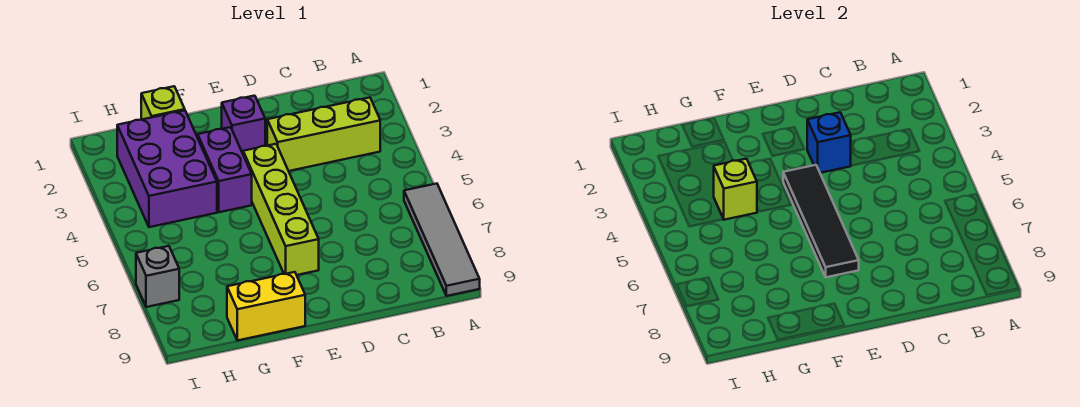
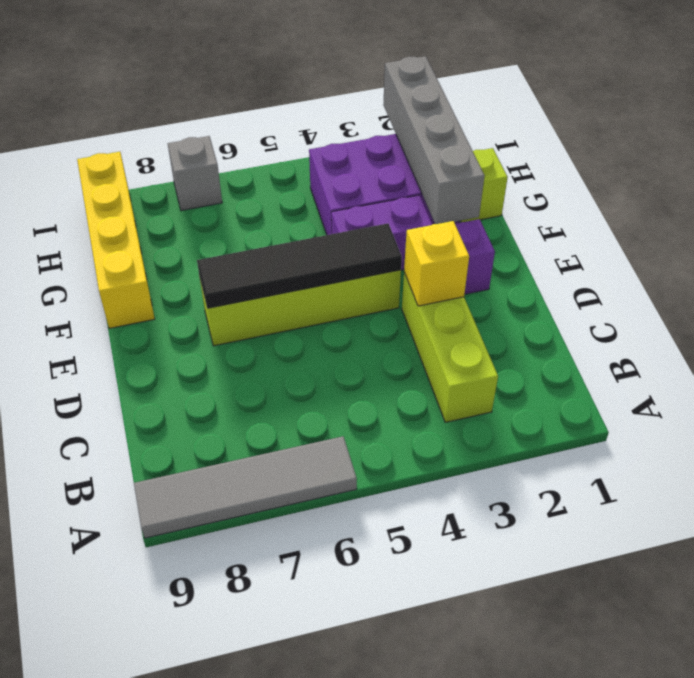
blue brick D3 level 2 -> yellow brick D3 level 2
none -> grey brick F2:I2 level 2
yellow brick F9:G9 level 1 -> yellow brick F9:I9 level 1
lime brick G4 level 2 -> none

